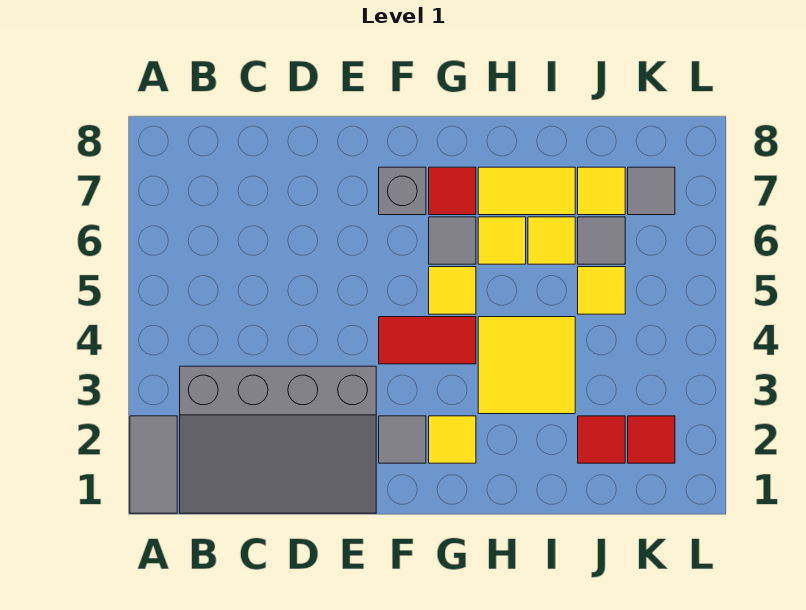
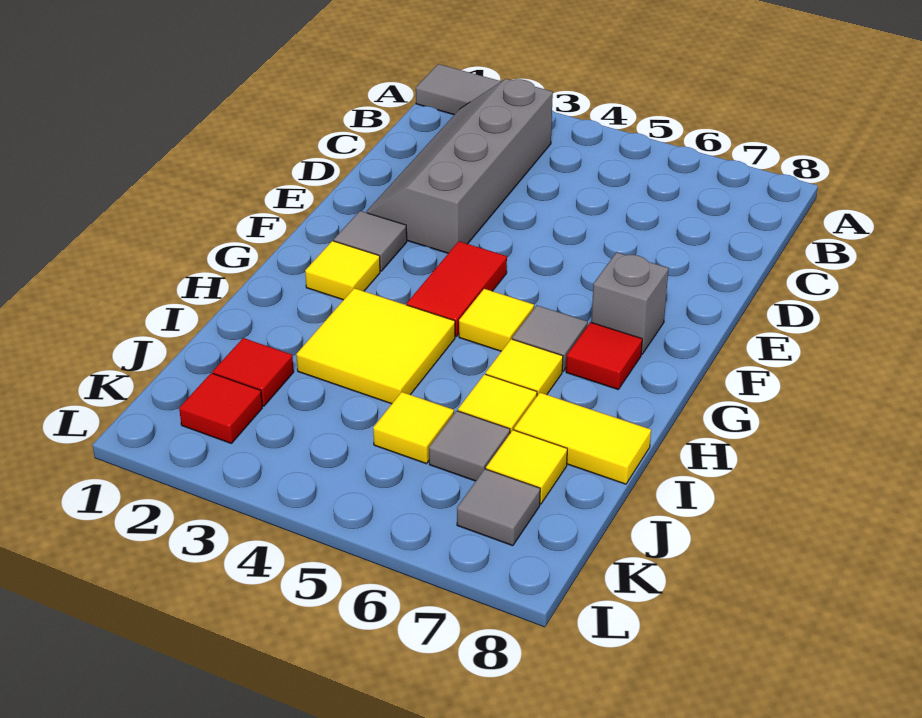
grey slope B1:E3 level 1 top 3 -> grey slope B2:E3 level 1 top 3
yellow tile H7:I7 level 1 -> yellow tile I7:I8 level 1

